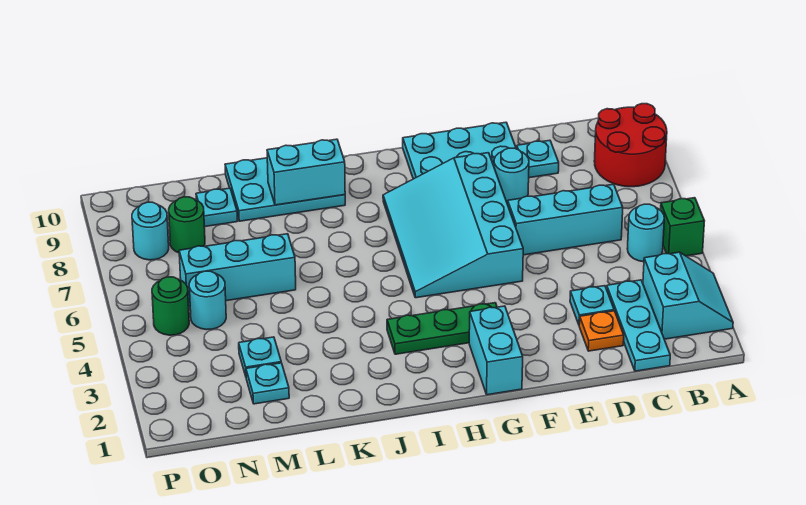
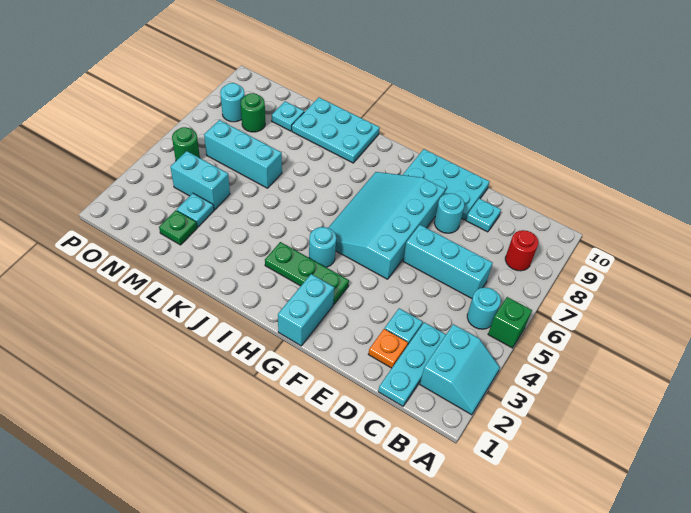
red round brick A8:B9 level 1 -> red round brick B8 level 1
cyan brick J9:K9 level 2 -> cyan brick M4:N4 level 1
cyan plate M2 level 1 -> green plate M2 level 1
cyan round brick N5 level 1 -> cyan round brick H4 level 1

